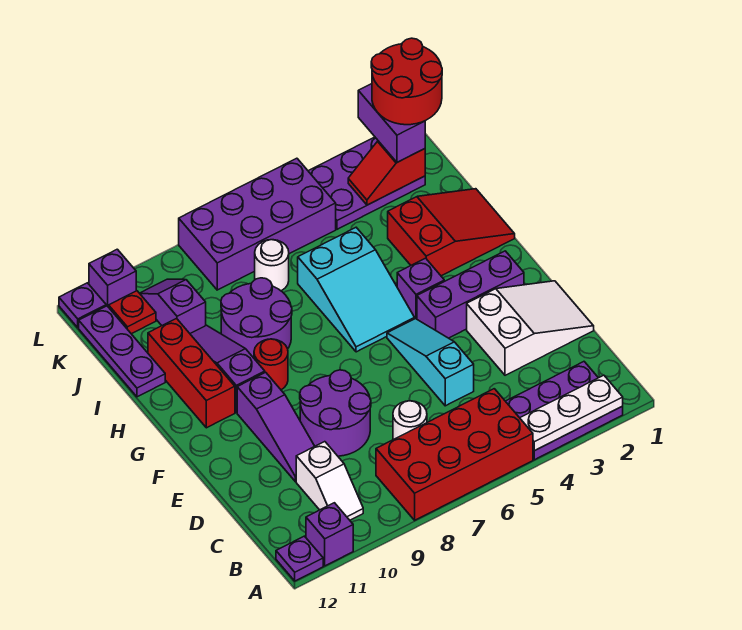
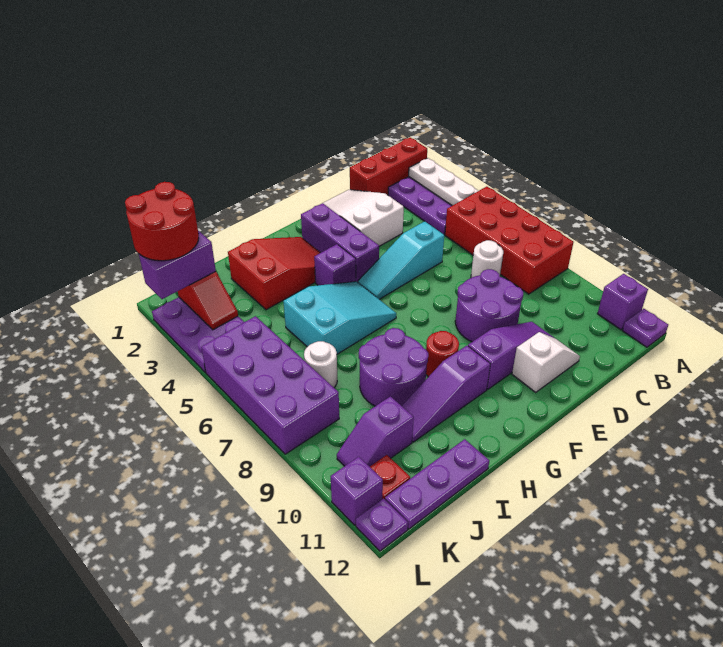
white slope B10:C10 level 1 top C -> white slope D11:E11 level 1 top E
red brick G11:I11 level 1 -> red brick A1:C1 level 1
red slope H1:I3 level 1 top 3 -> red slope G2:I3 level 1 top I

